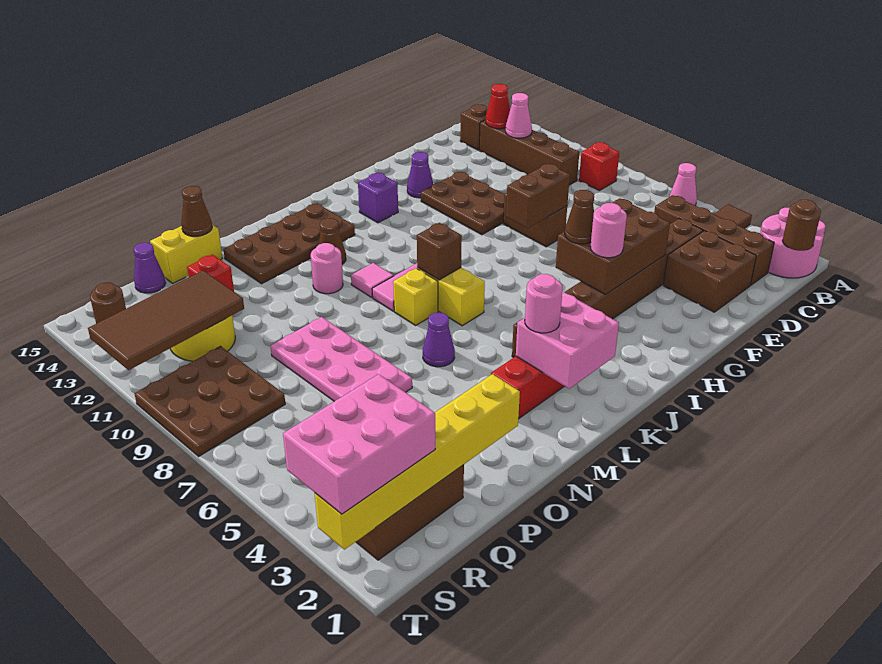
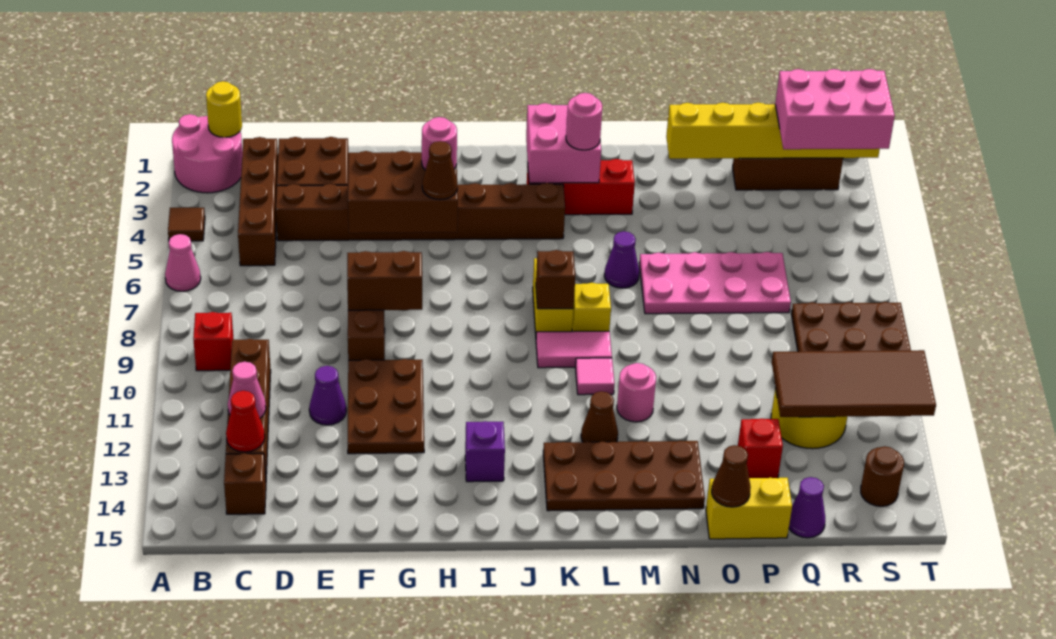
brown round brick B1 level 2 -> yellow round brick B1 level 2
purple cone G13 level 1 -> purple cone E11 level 1
pink plate O6:P9 level 1 -> pink plate N6:Q7 level 1

